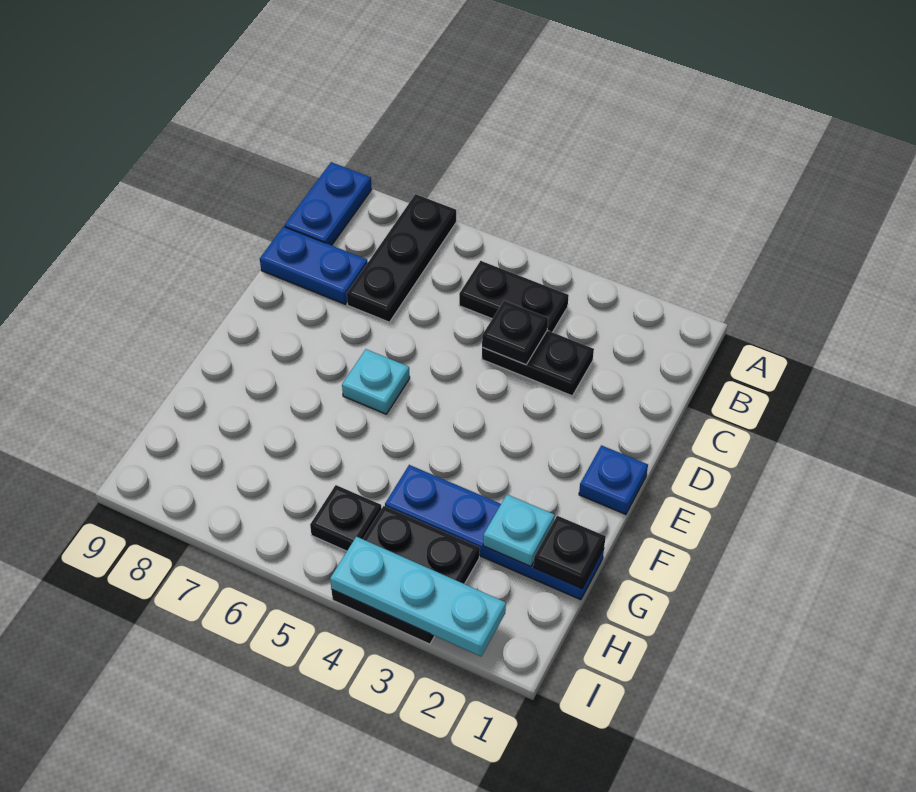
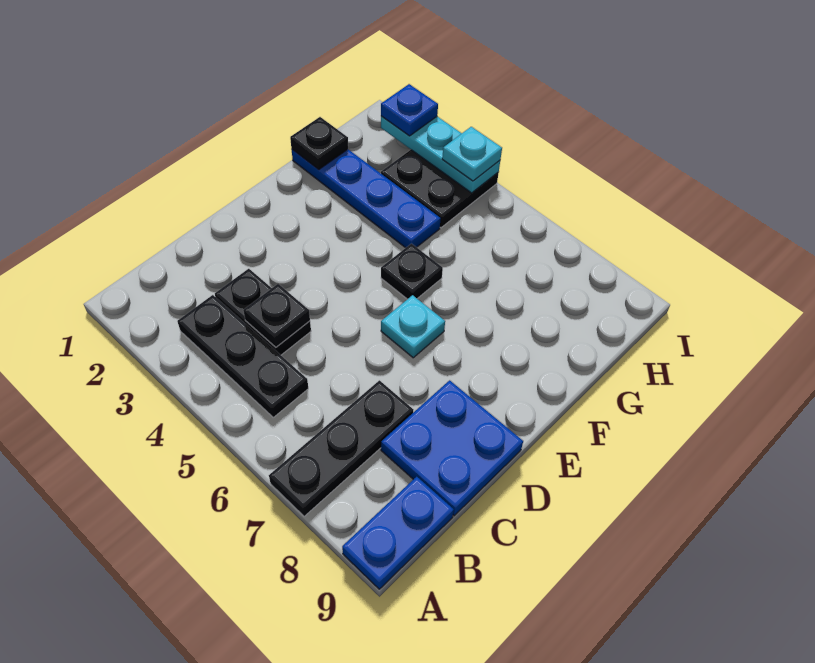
black plate B4:B5 level 1 -> black plate B3:B5 level 1
blue plate C8:C9 level 1 -> blue plate C8:D9 level 1
blue plate E1 level 1 -> blue plate I2 level 3
cyan plate G2 level 2 -> cyan plate I4 level 3
black plate H5 level 1 -> black plate F5 level 1

